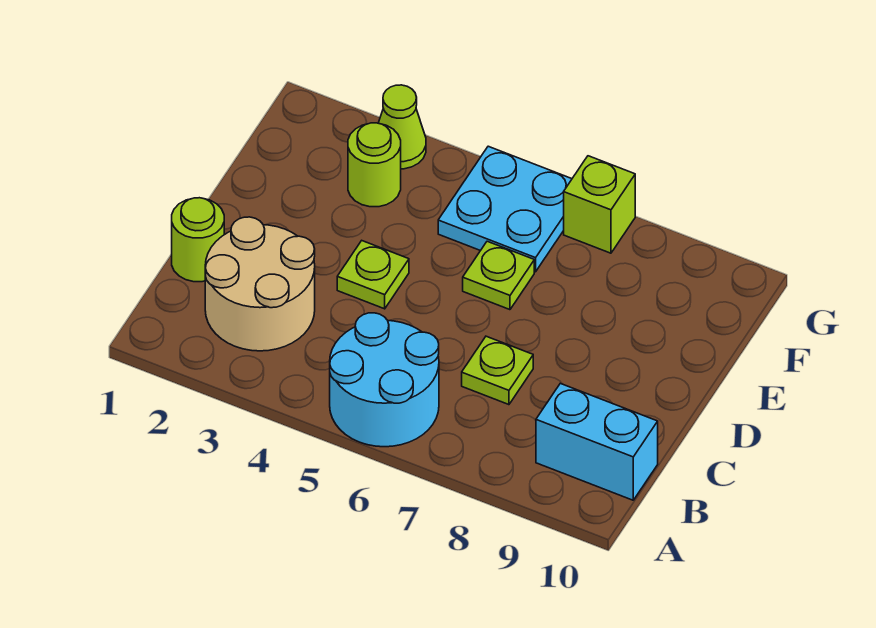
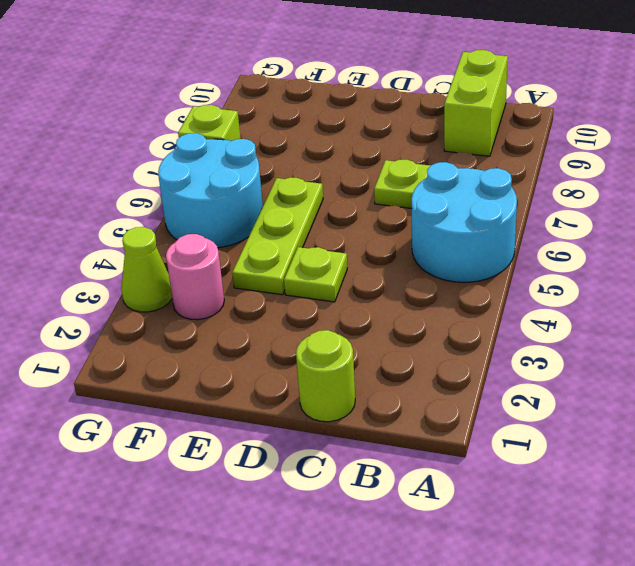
tan round brick B2:C3 level 1 -> none
cyan brick B9:B10 level 1 -> lime brick B9:B10 level 1
lime plate E6 level 1 -> lime plate E4:E6 level 1
lime round brick F3 level 1 -> pink round brick F3 level 1
cyan plate F5:G6 level 1 -> cyan round brick F5:G6 level 1

